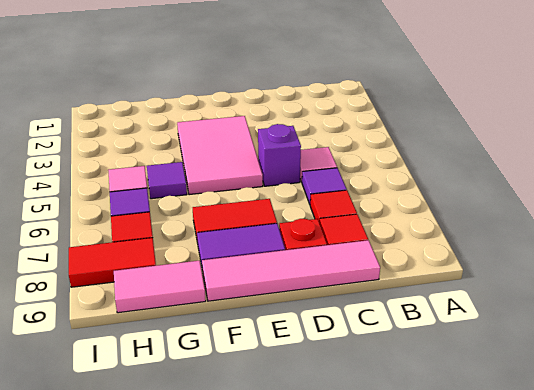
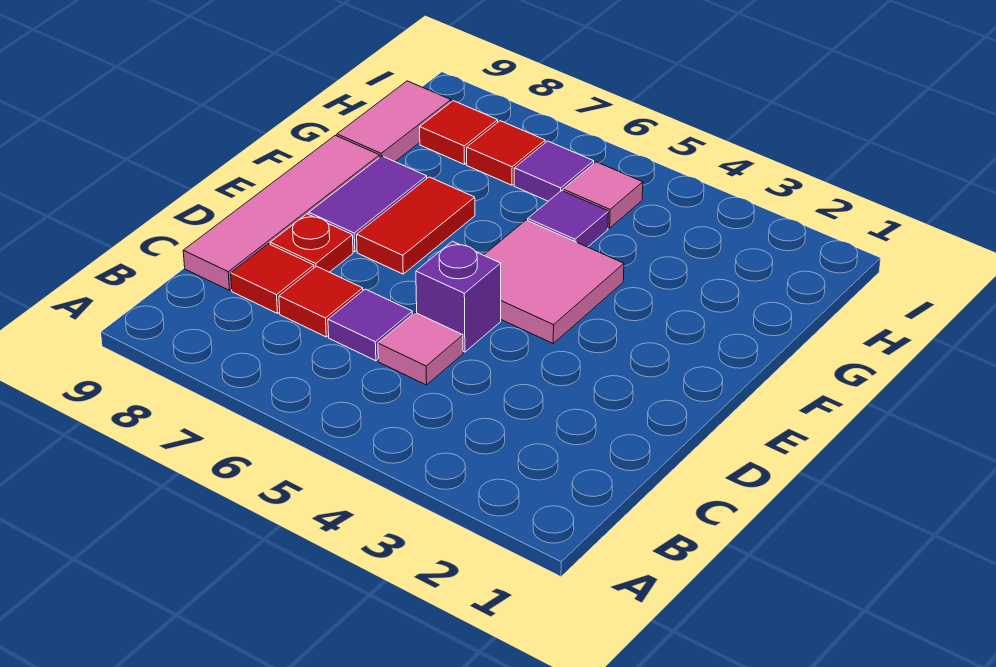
pink tile E3:F5 level 1 -> pink tile E4:F5 level 1
red tile H8:I8 level 1 -> red tile H8 level 1

